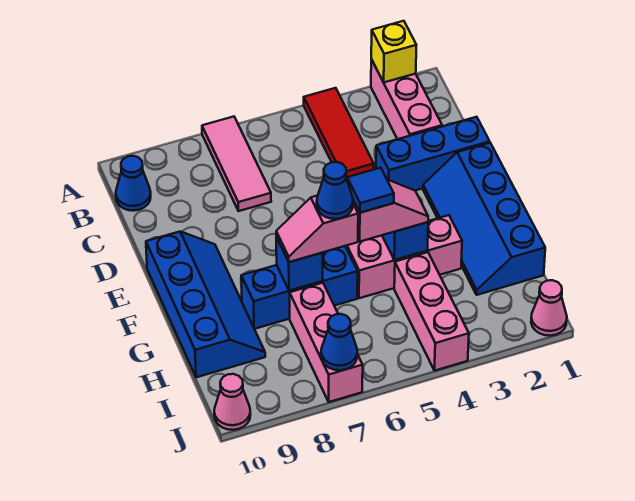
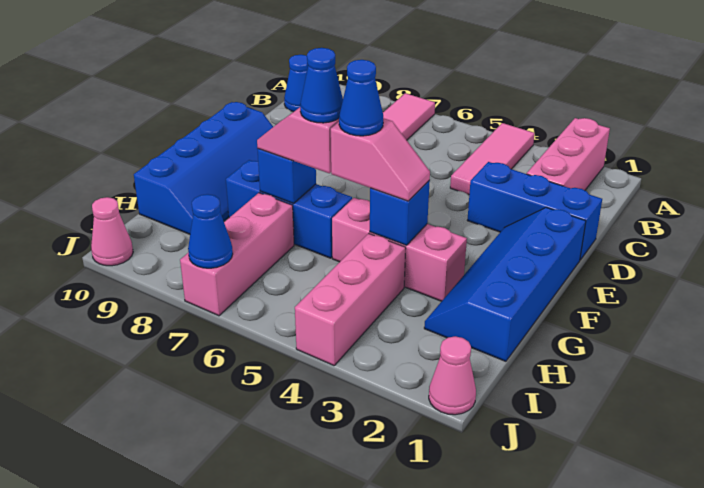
yellow brick A2 level 2 -> none
red tile A4:C4 level 1 -> pink tile A4:C4 level 1
blue tile G5 level 4 -> blue cone G5 level 4

